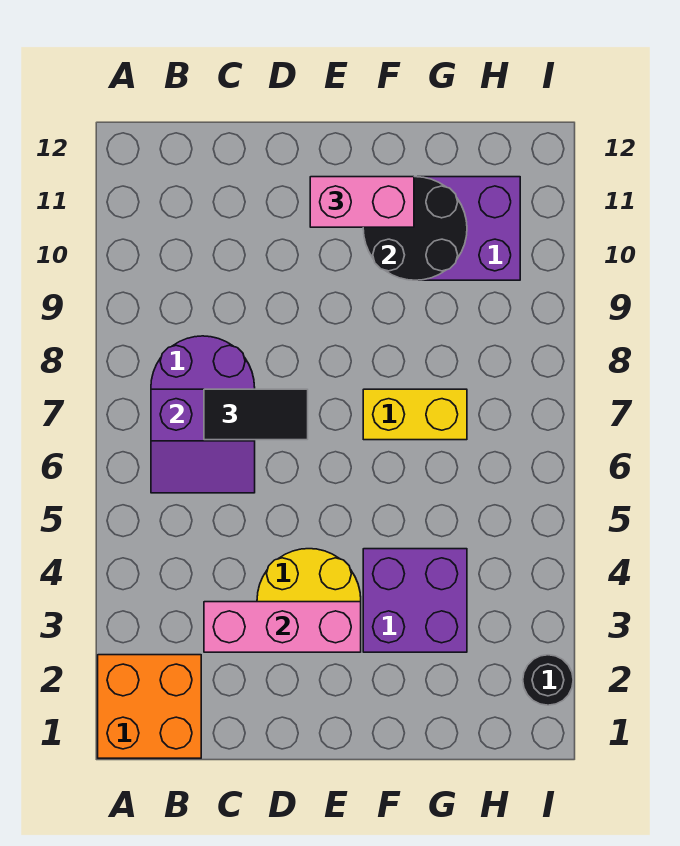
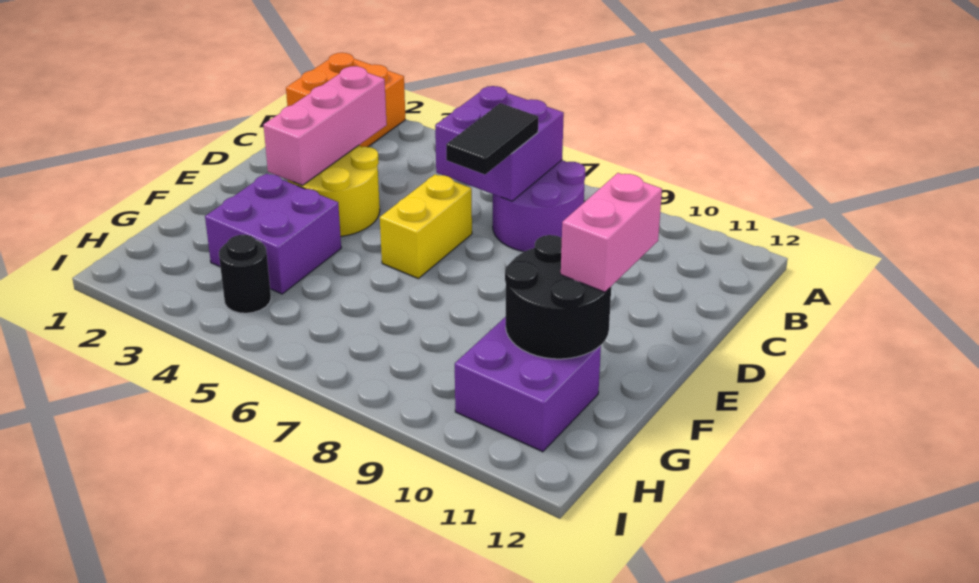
purple slope B6:C7 level 2 top 7 -> purple brick B6:C7 level 2
yellow brick F7:G7 level 1 -> yellow brick D6:E6 level 1
black round brick I2 level 1 -> black round brick H4 level 1

